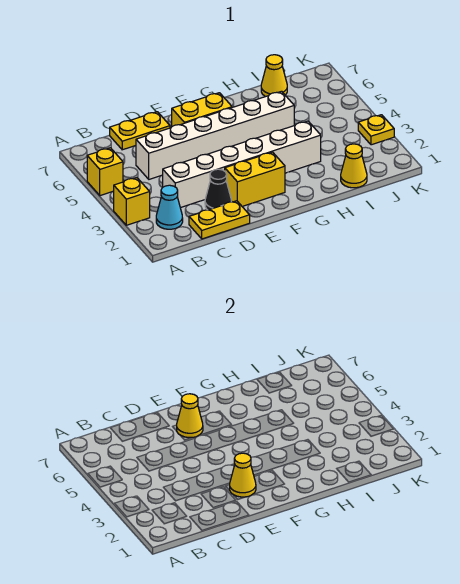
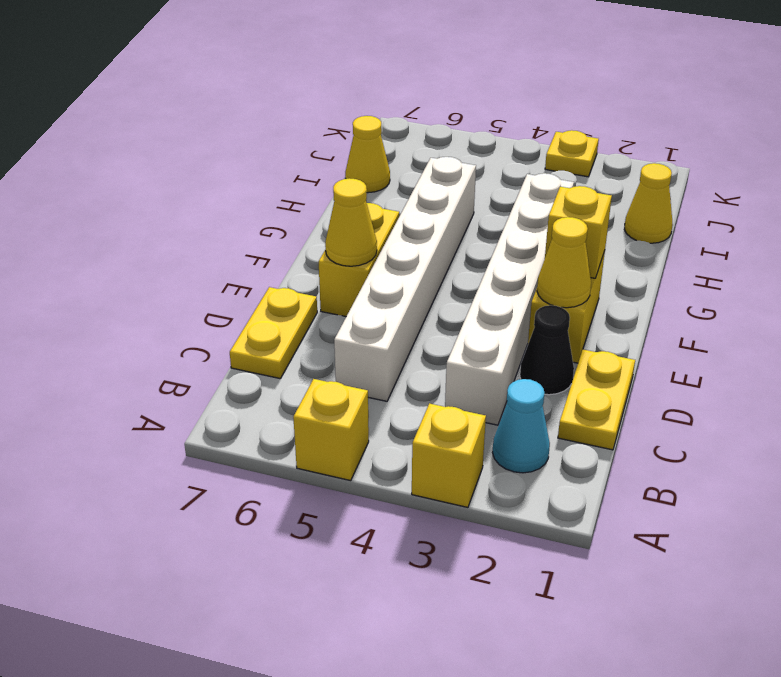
none -> yellow brick F2 level 2

